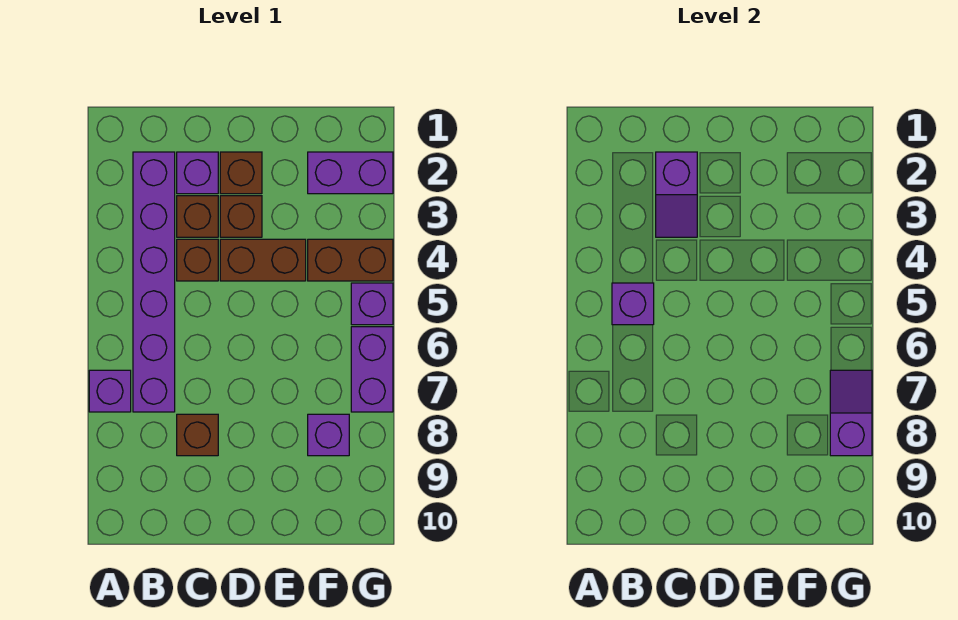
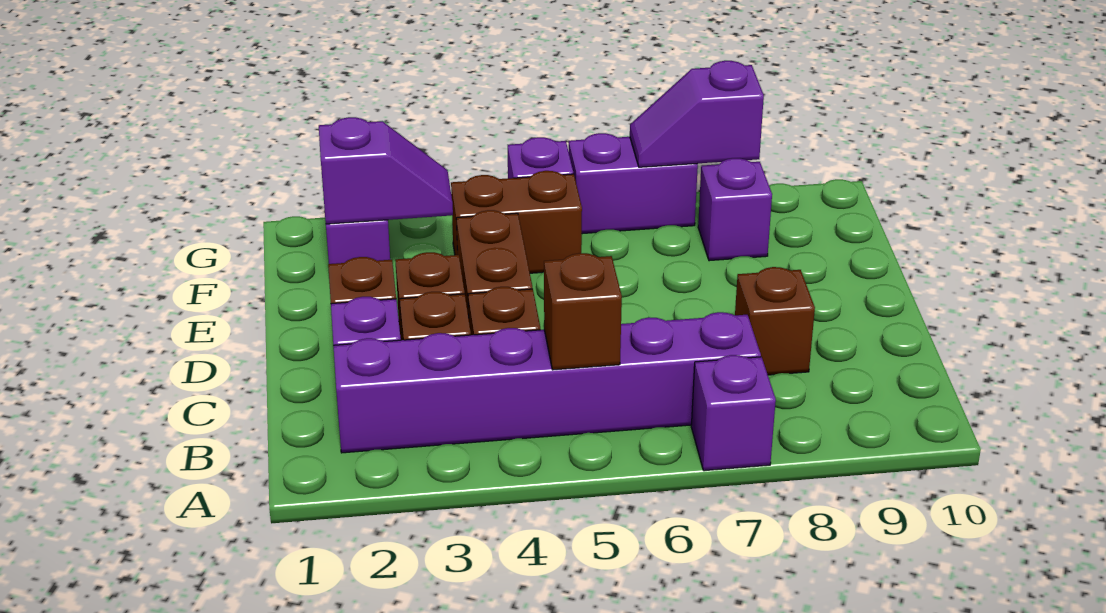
purple brick B5 level 2 -> brown brick B5 level 2
purple slope C2:C3 level 2 top 2 -> purple slope F2:F3 level 2 top 2
brown brick F4:G4 level 1 -> brown brick F4:F5 level 1

